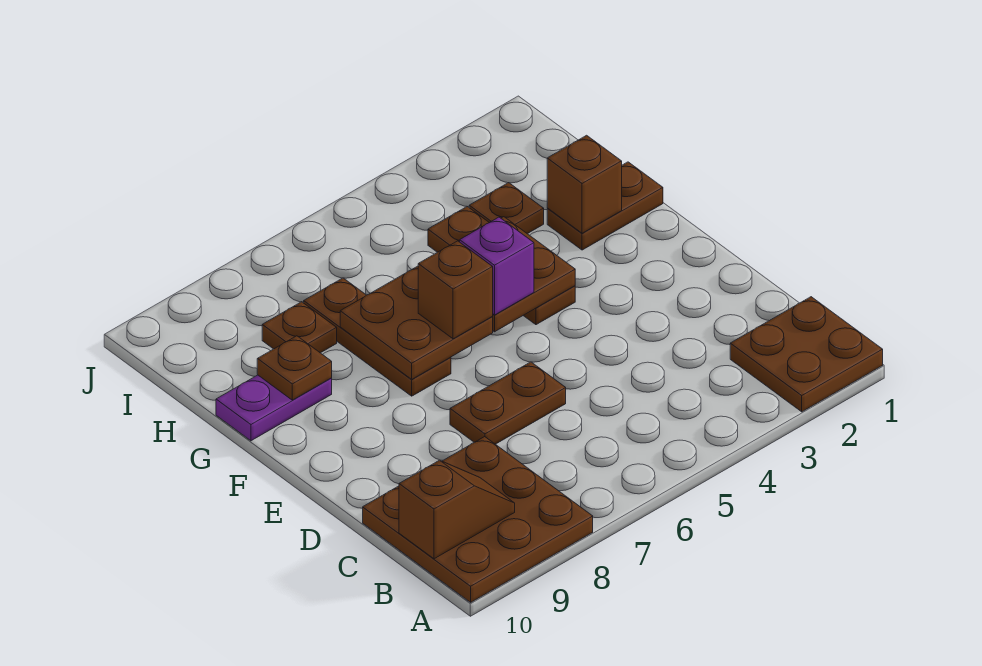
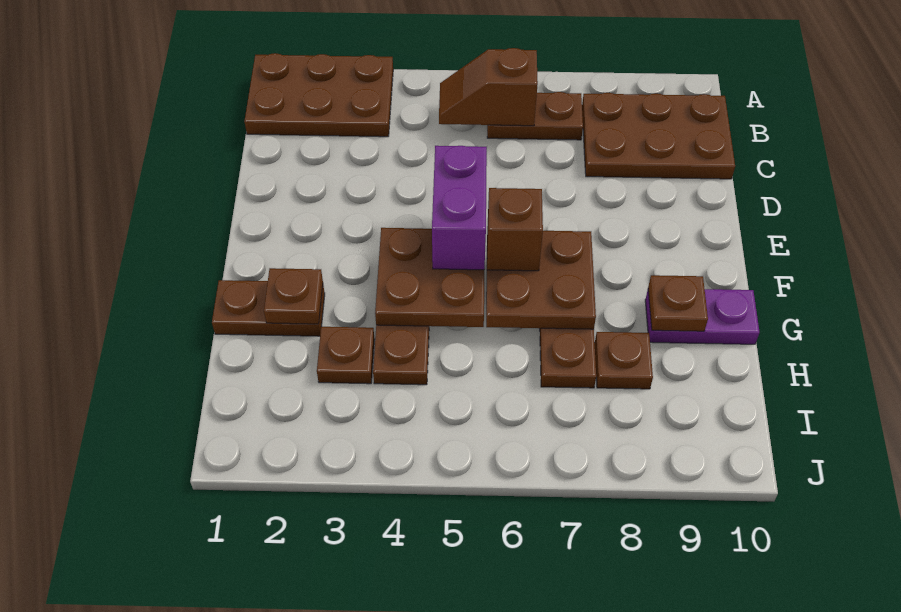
brown plate A1:B2 level 1 -> brown plate A1:B3 level 1
brown plate A8:C10 level 1 -> brown plate B8:C10 level 1
brown slope B9:B10 level 2 top 10 -> brown slope B5:B6 level 2 top 6
brown plate D6:D7 level 1 -> brown plate B6:B7 level 1
purple brick F5 level 3 -> purple brick E5:F5 level 3
brown brick G2 level 2 -> brown plate G2 level 2

